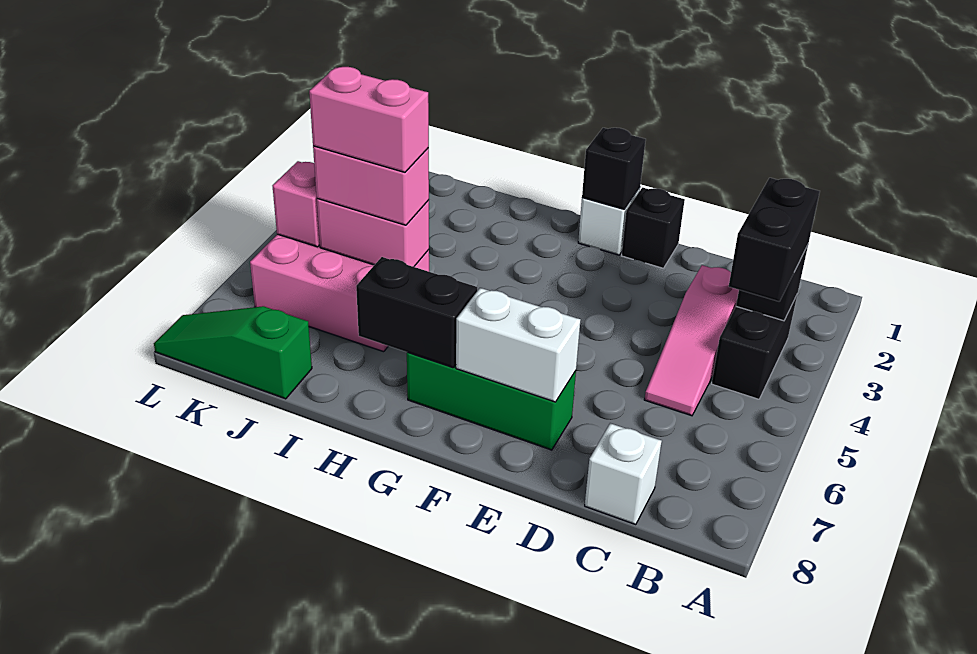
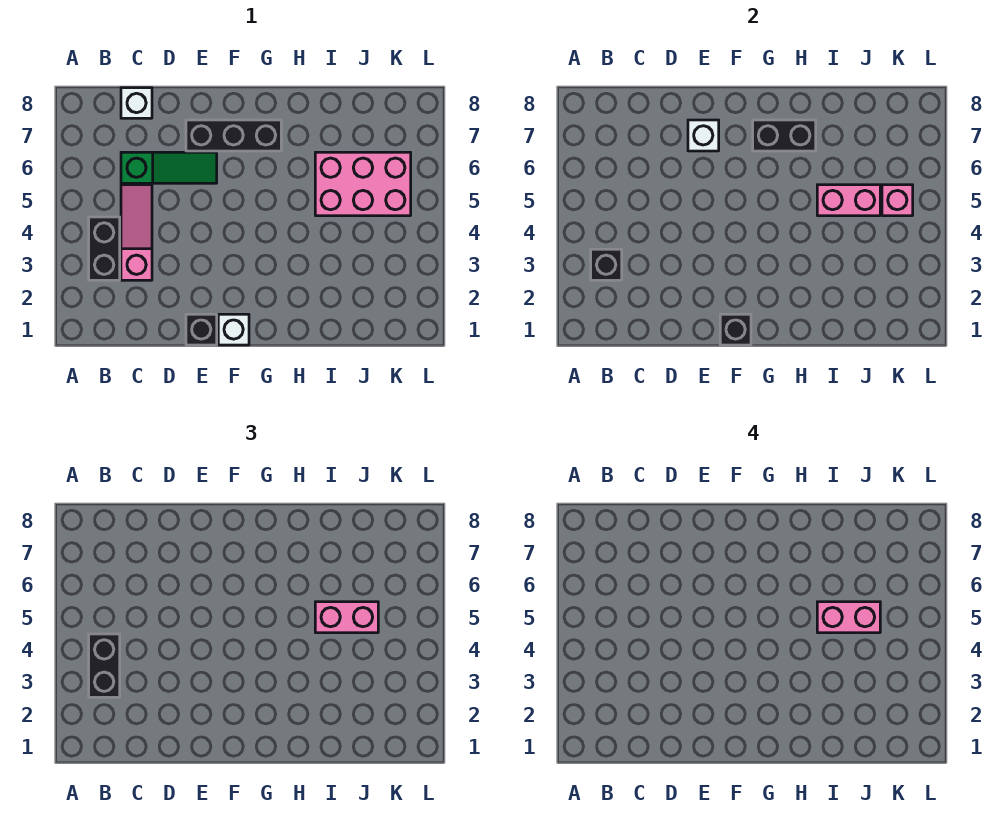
green brick E7:G7 level 1 -> black brick E7:G7 level 1
white brick E7:F7 level 2 -> white brick E7 level 2
green slope J8:L8 level 1 top J -> green slope C6:E6 level 1 top C

